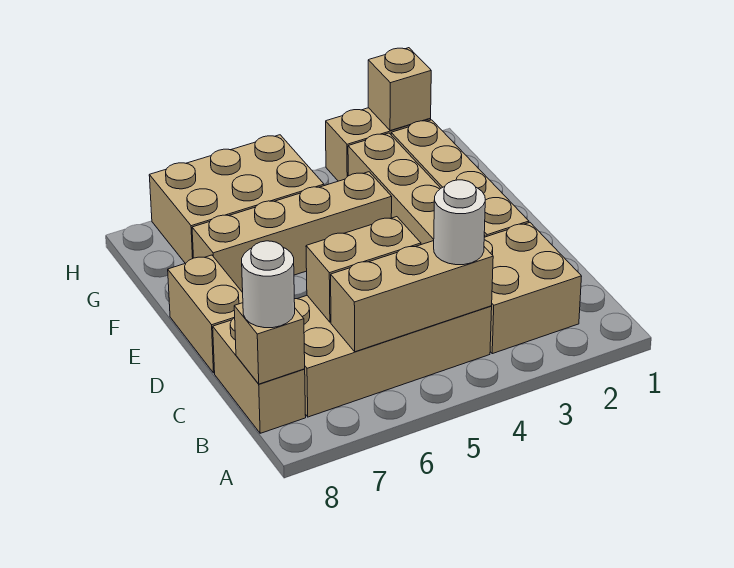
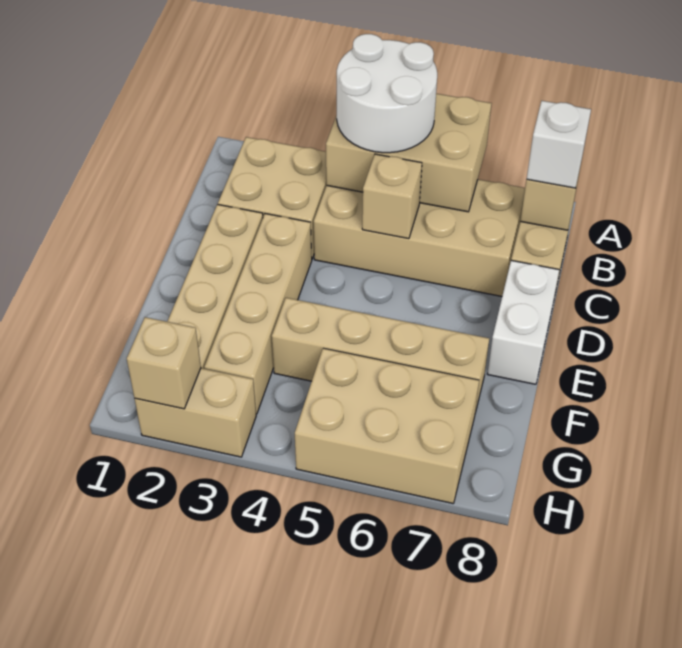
tan brick B4:B6 level 2 -> tan brick A4:B6 level 2
white round brick B4 level 3 -> white round brick A4:B5 level 3
white round brick B8 level 3 -> white brick B8 level 3
tan brick C5:C6 level 2 -> tan brick C5 level 2
tan brick D8:E8 level 1 -> white brick D8:E8 level 1

